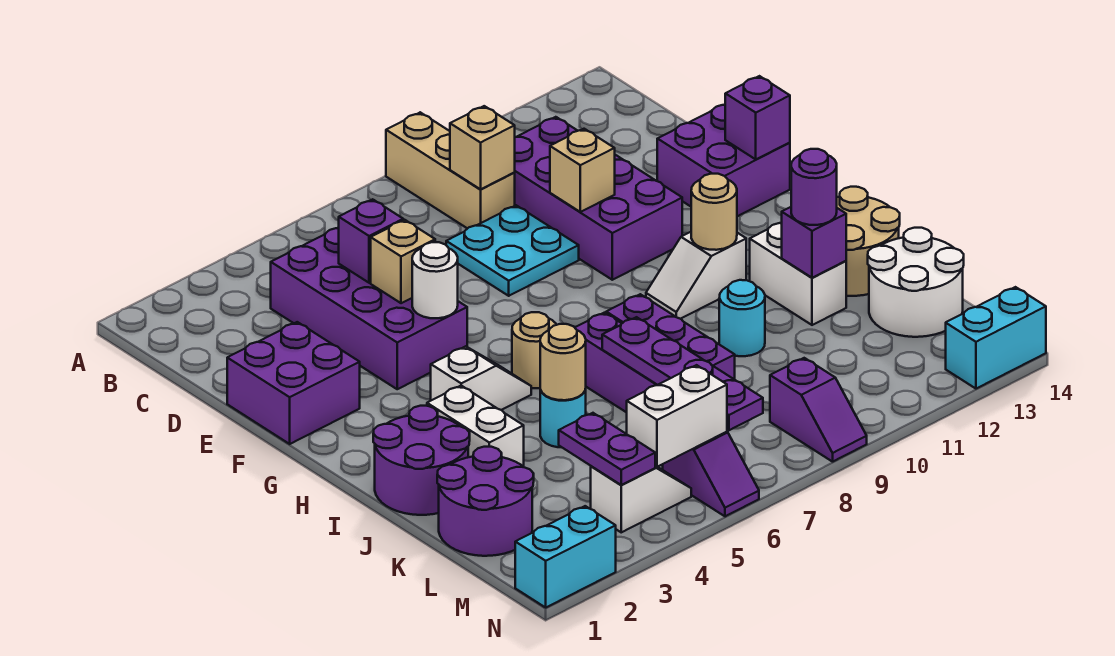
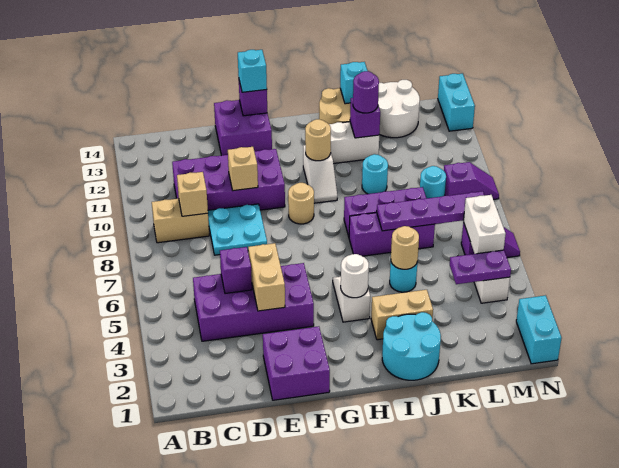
tan brick A9:C9 level 1 -> tan brick B9:C9 level 1
tan brick E5 level 2 -> tan brick E4:E5 level 2
white round brick F5 level 2 -> white round brick H4 level 2
none -> cyan brick F14 level 3
tan round brick H6 level 1 -> tan round brick G9 level 1
purple round brick I1:J2 level 1 -> cyan round brick I1:J2 level 1
white brick I3:J3 level 1 -> tan brick I3:J3 level 1
none -> cyan brick J14 level 2
purple round brick K1:L2 level 1 -> none
none -> cyan round brick L9 level 1

